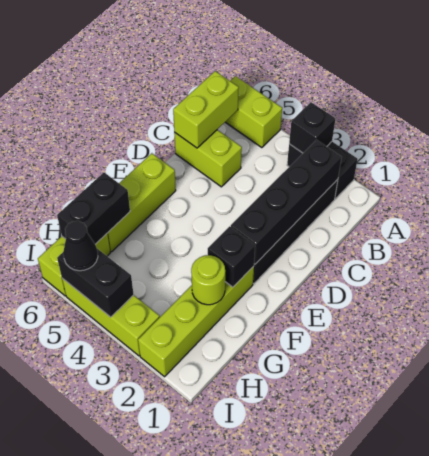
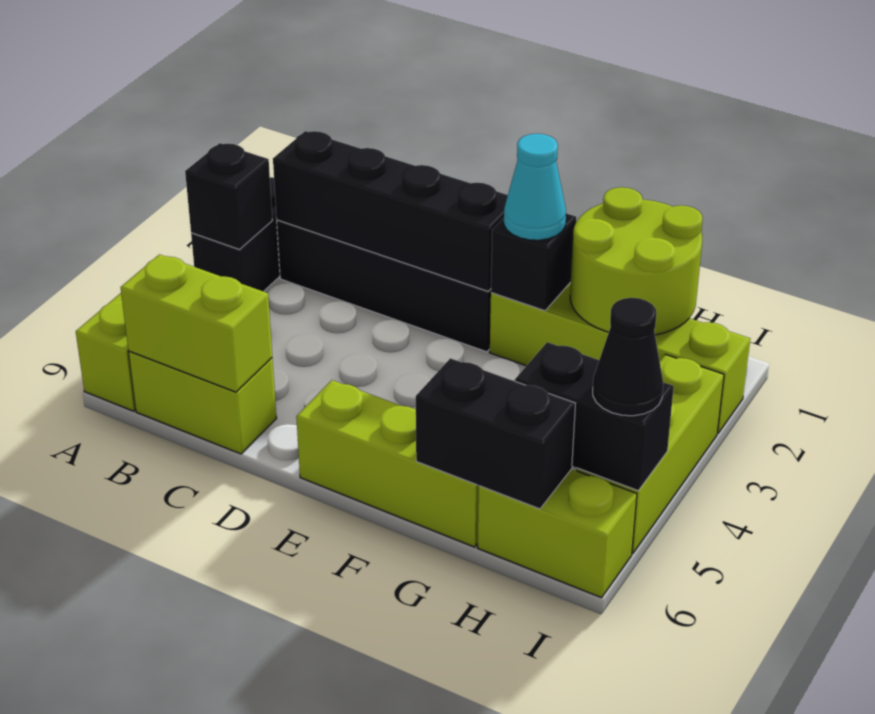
lime brick C5:C6 level 1 -> lime brick B6:C6 level 1
none -> cyan cone F2 level 3
lime round brick G2 level 2 -> lime round brick G1:H2 level 2
black brick I4:I5 level 2 -> black brick H5:I5 level 2

